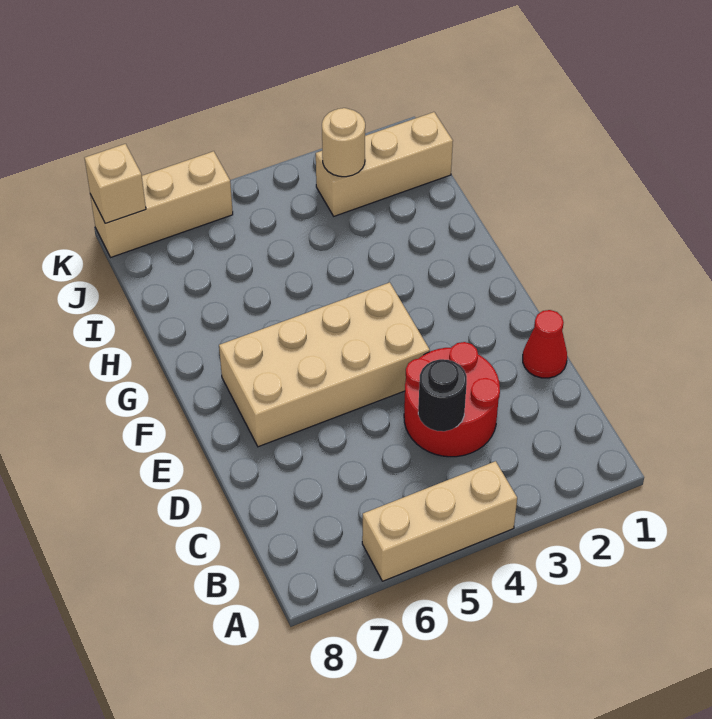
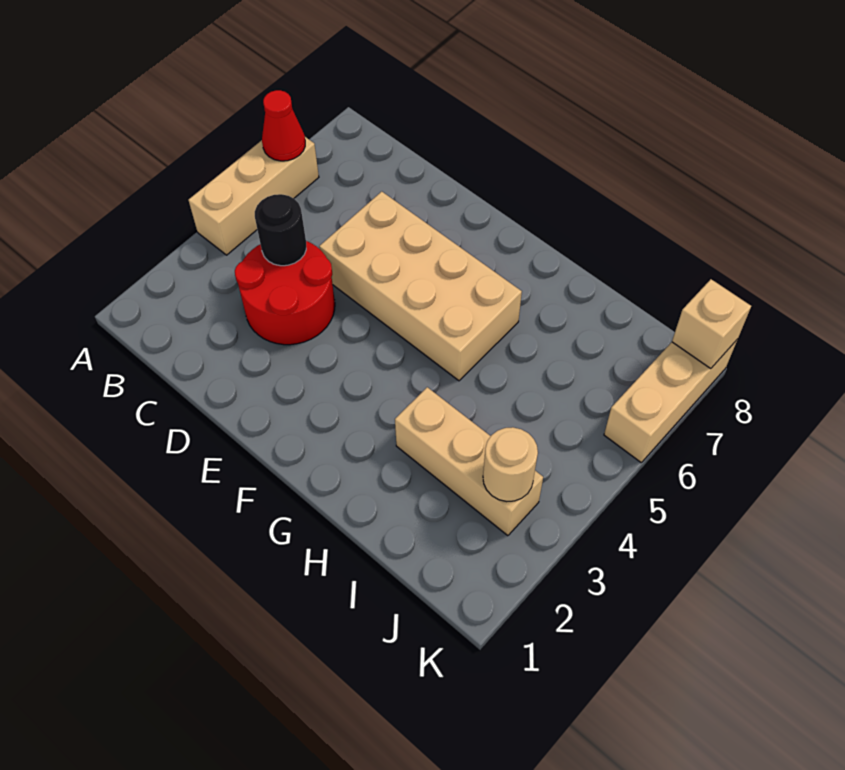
red cone D1 level 1 -> red cone A6 level 2
tan brick E4:F7 level 1 -> tan brick D5:G6 level 1
tan brick J1:J3 level 1 -> tan brick H3:J3 level 1

